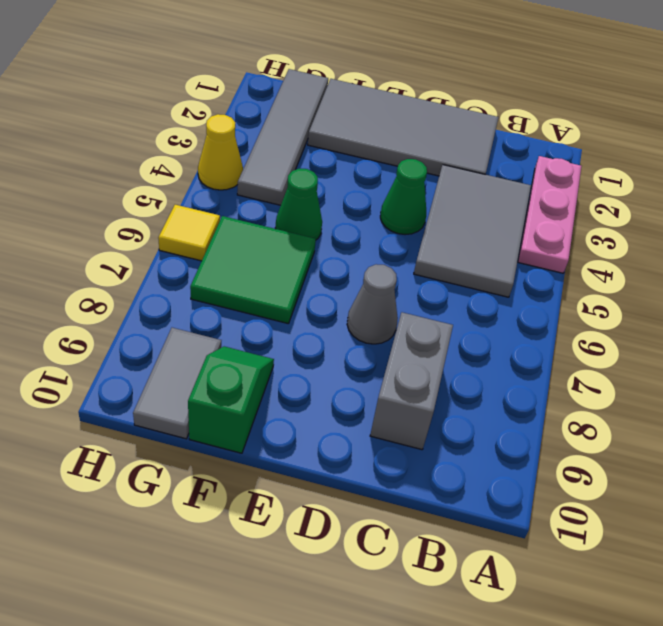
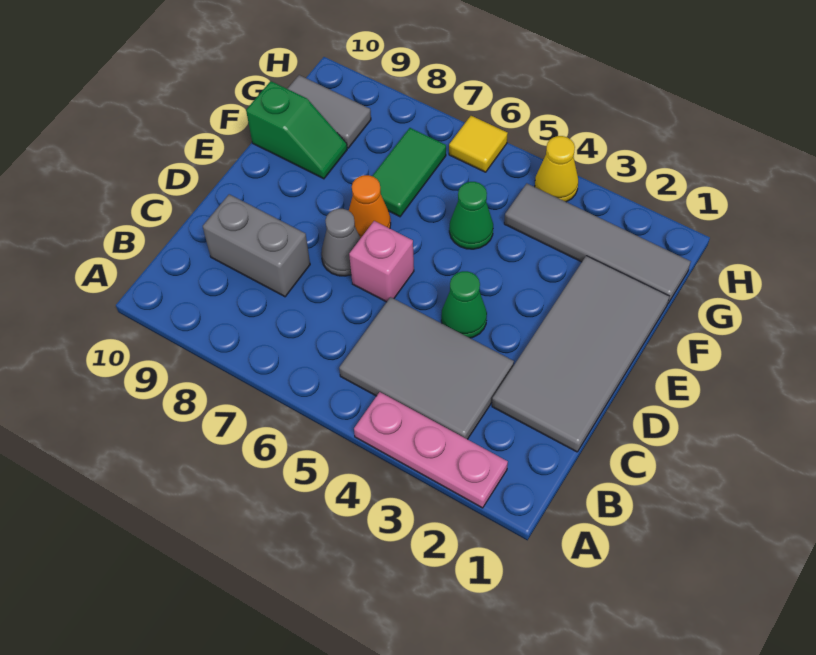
none -> pink brick D6 level 1
none -> orange cone E7 level 1
green tile F6:G7 level 1 -> green tile F7:G7 level 1

